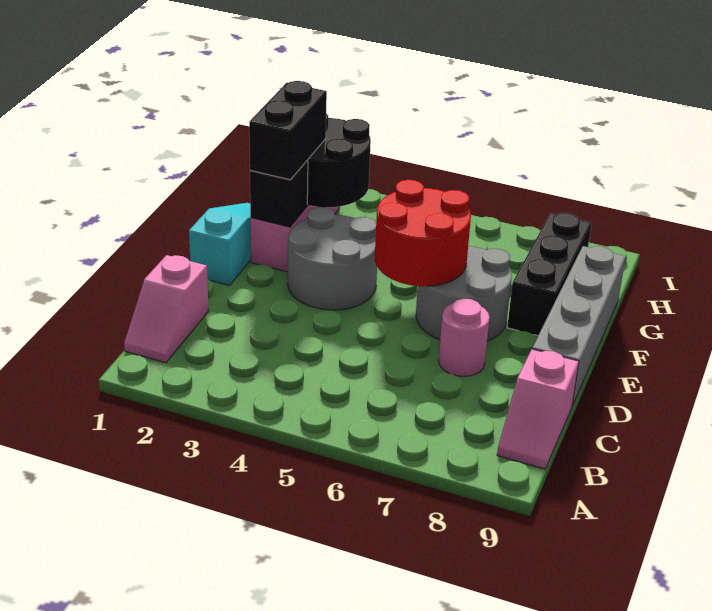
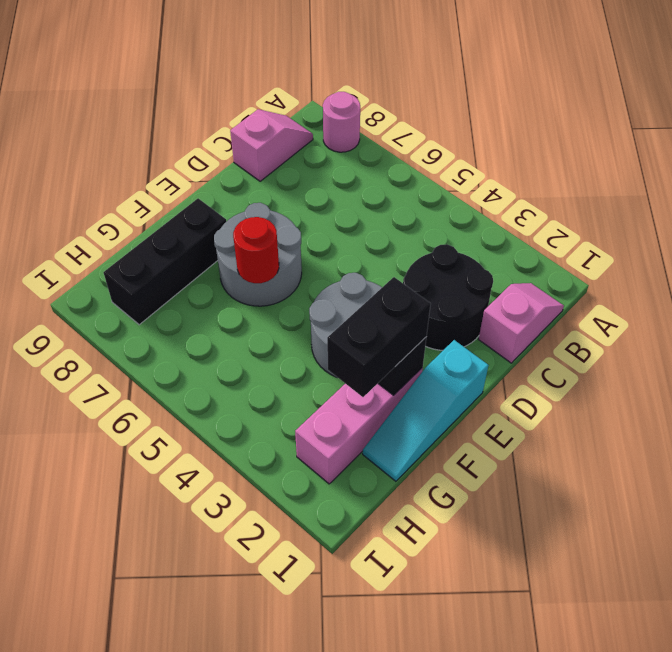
pink round brick D7 level 1 -> pink round brick A8 level 1
grey brick D9:G9 level 1 -> none
red round brick E5:F6 level 2 -> red round brick F6 level 2
black round brick G2:H3 level 2 -> black round brick C2:D3 level 1

